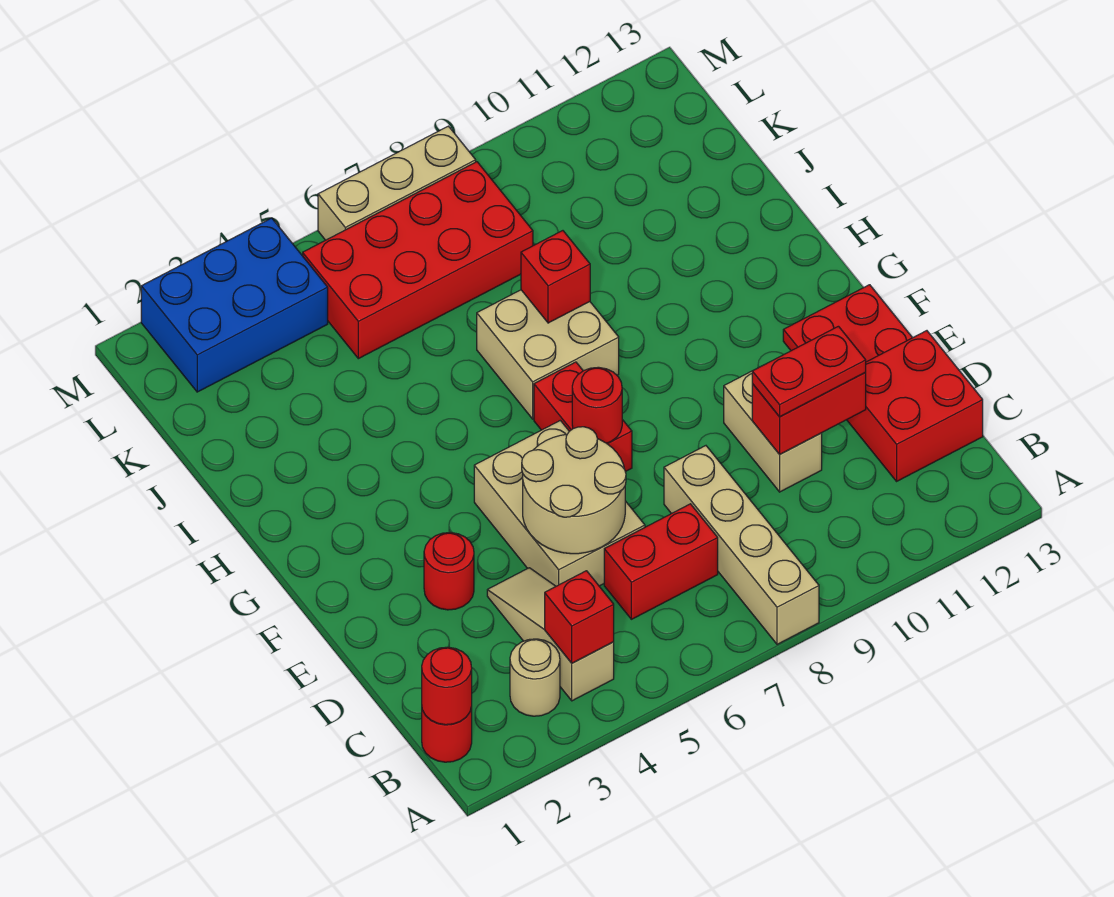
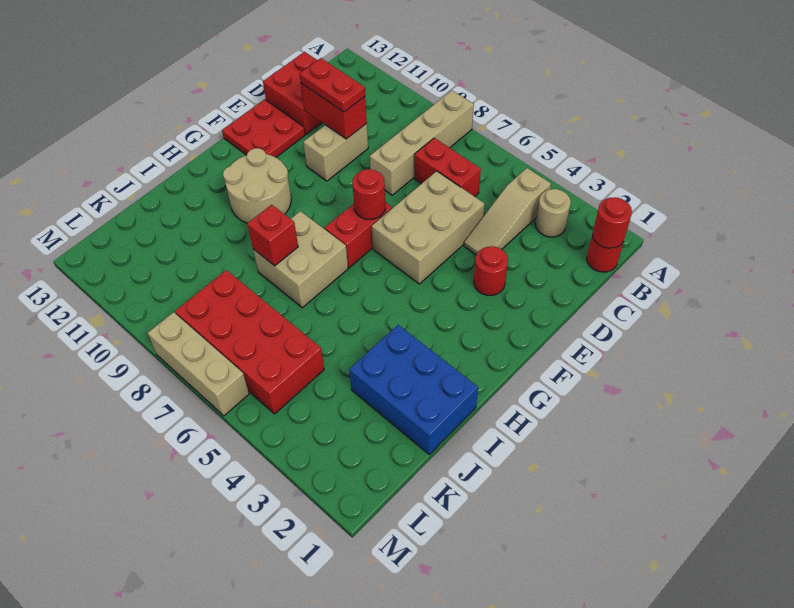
red brick B4 level 2 -> none
tan round brick D5:E6 level 2 -> tan round brick G10:H11 level 1
blue brick L2:M4 level 1 -> blue brick I1:J3 level 1

